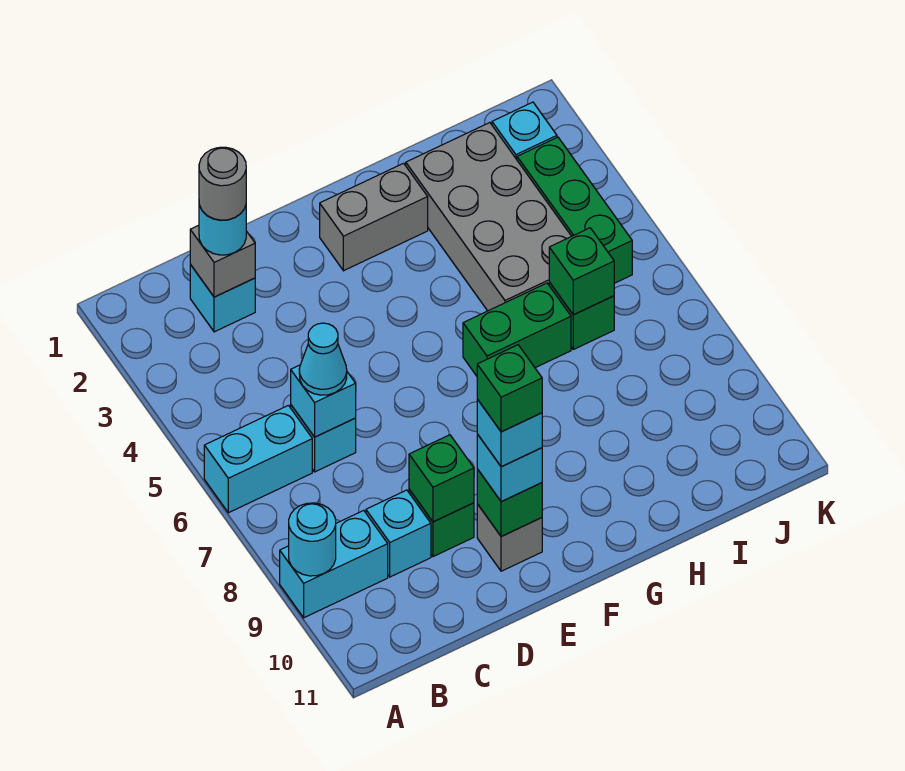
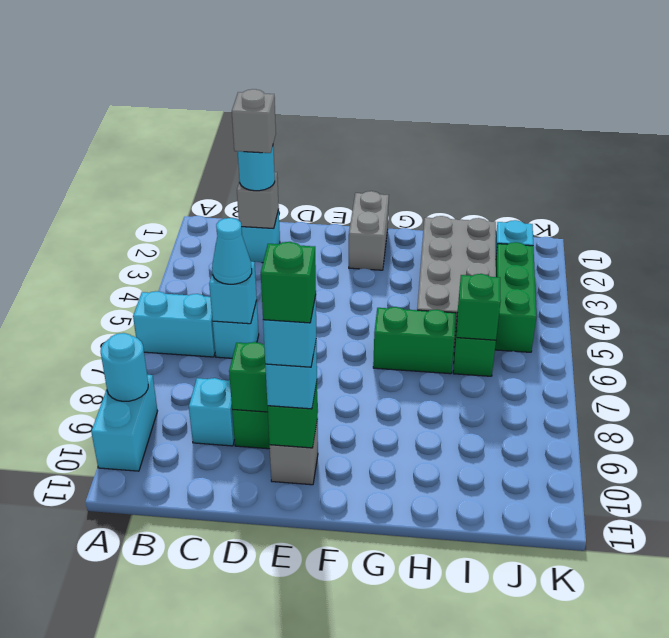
cyan brick A9:B9 level 1 -> cyan brick A9:A10 level 1
grey round brick C2 level 4 -> grey brick C2 level 4
grey brick F2:G2 level 1 -> grey brick F1:F2 level 1

